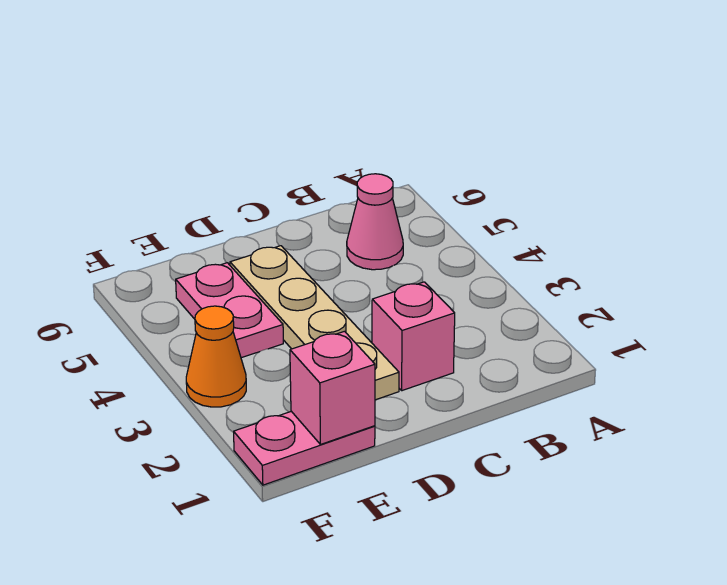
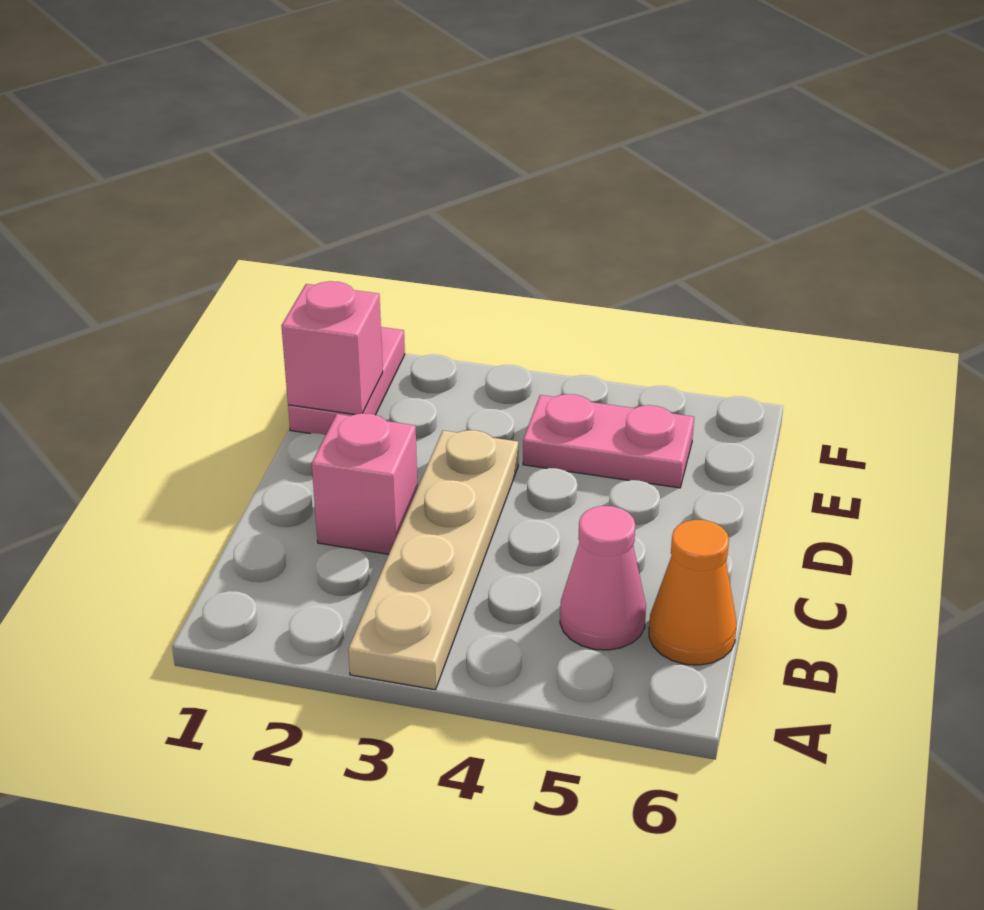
tan plate D2:D5 level 1 -> tan plate A3:D3 level 1
orange cone F3 level 1 -> orange cone B6 level 1

